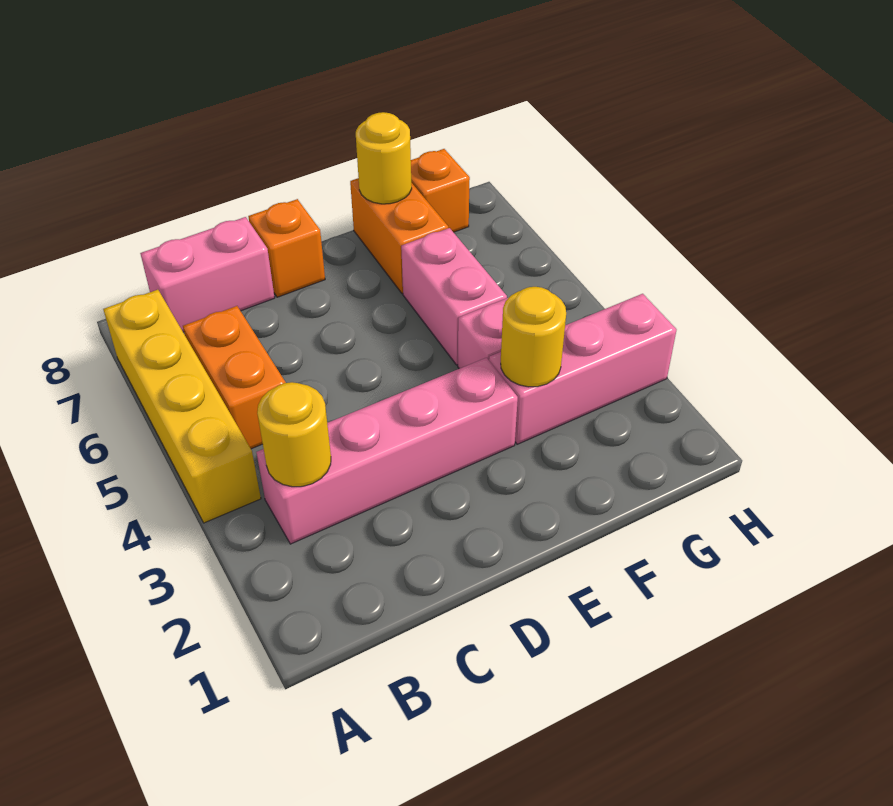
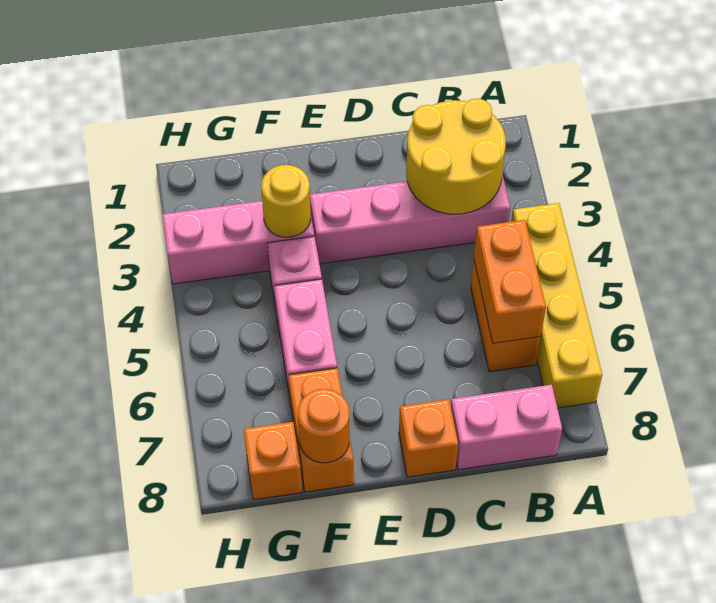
yellow round brick B3 level 2 -> yellow round brick B2:C3 level 2
none -> orange brick B5:B6 level 2
yellow round brick F8 level 2 -> orange round brick F8 level 2

